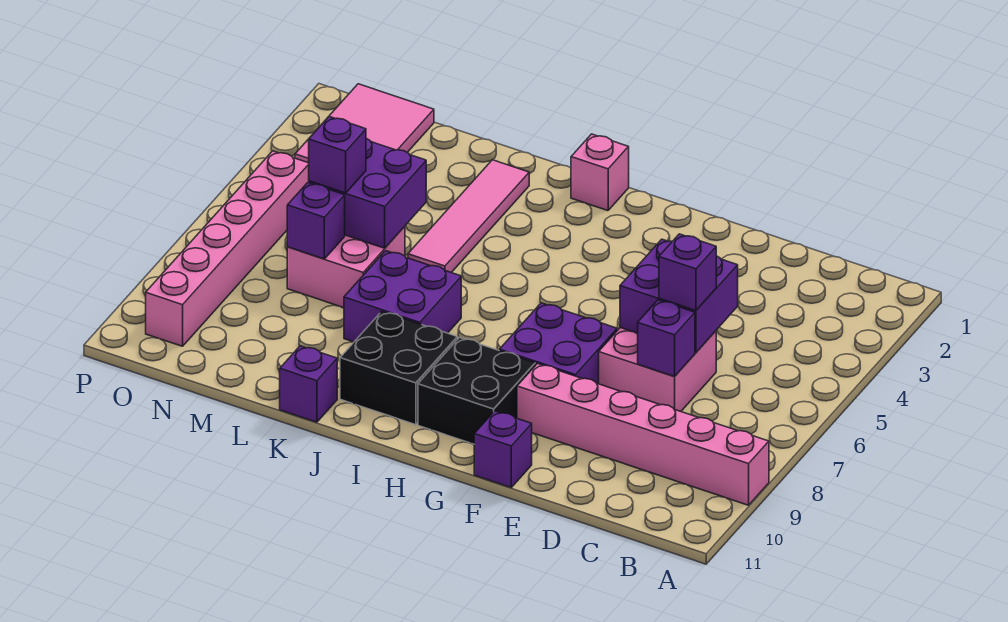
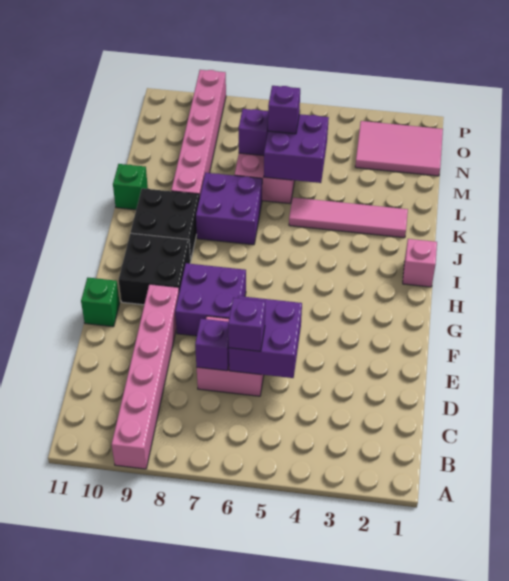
purple brick F11 level 1 -> green brick F11 level 1
purple brick K11 level 1 -> green brick K11 level 1
pink brick O5:O10 level 1 -> pink brick K9:P9 level 1

